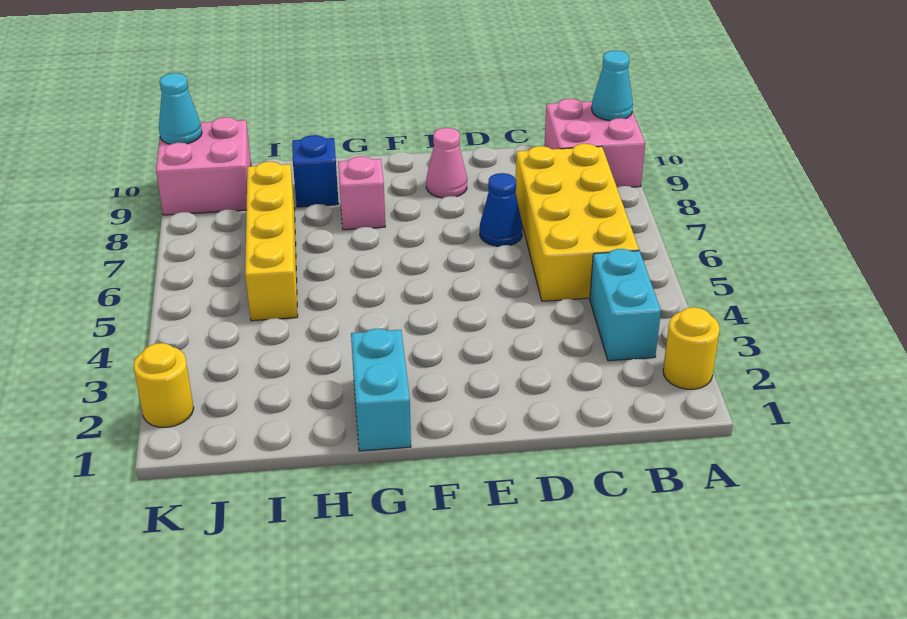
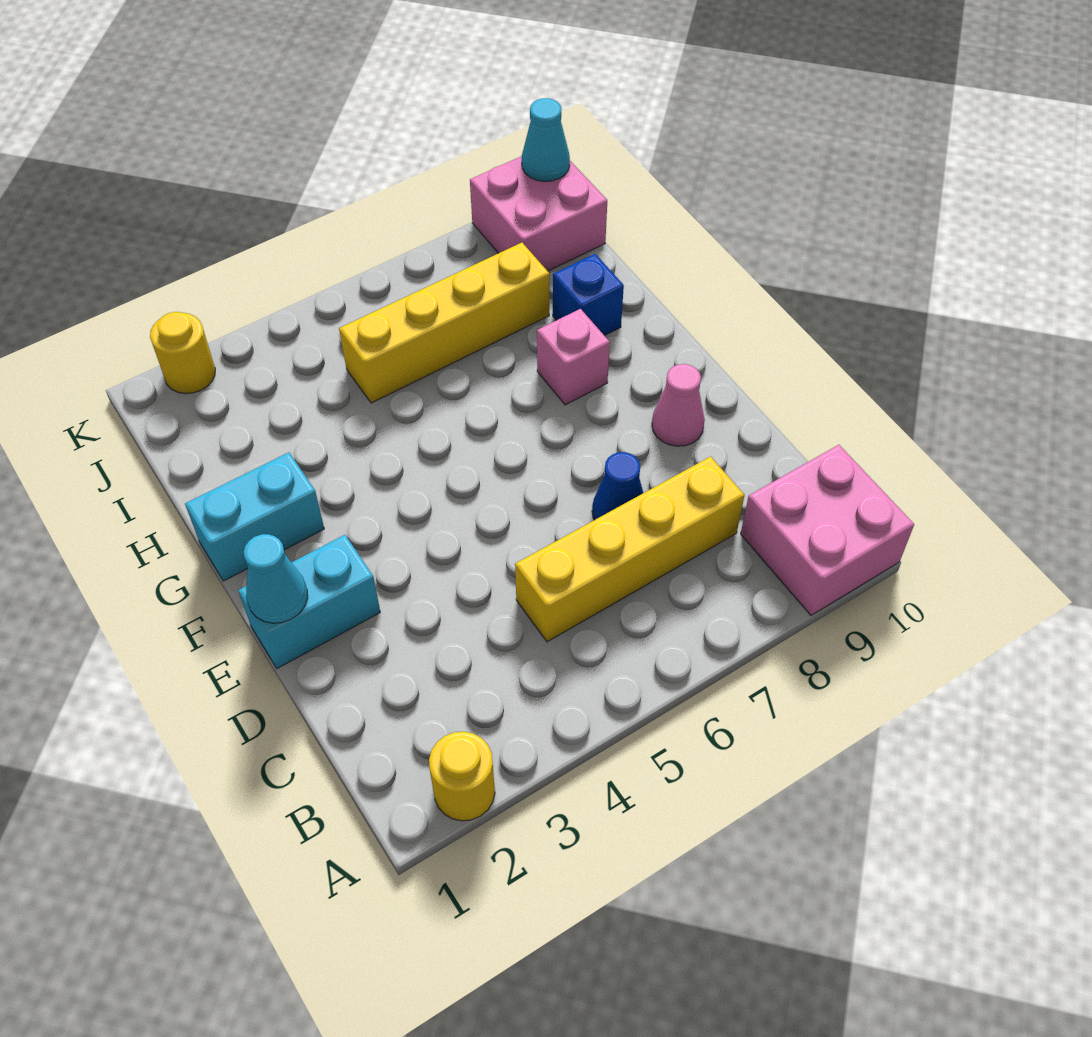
cyan cone A10 level 2 -> cyan cone E1 level 2
cyan brick B3:B4 level 1 -> cyan brick E1:E2 level 1
yellow brick B5:C8 level 1 -> yellow brick C5:C8 level 1

